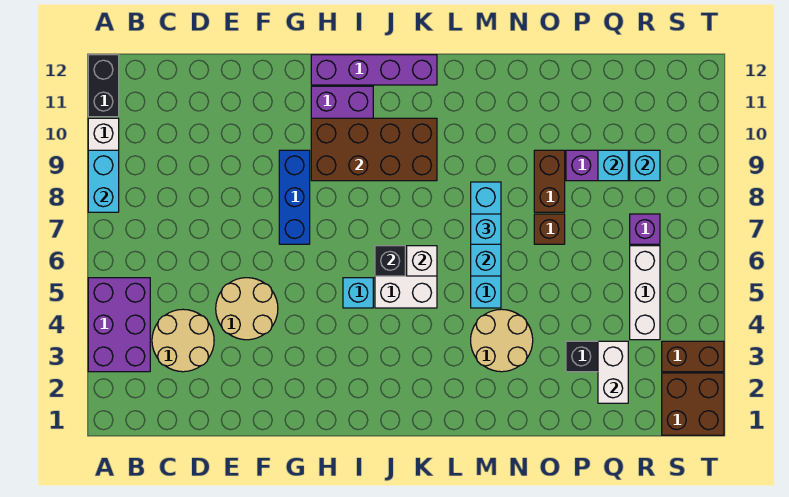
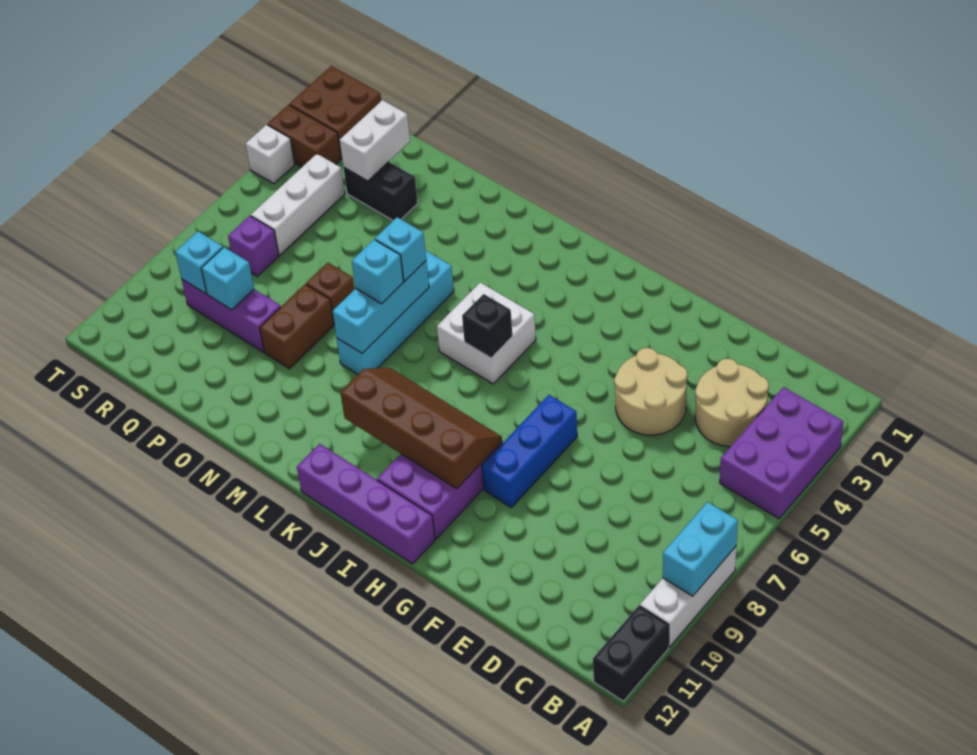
brown brick H9:K10 level 2 -> brown slope H9:K10 level 2 top 10
cyan brick I5 level 1 -> cyan brick M6 level 3
white brick K6 level 2 -> white brick T4 level 1
tan round brick M3:N4 level 1 -> none

